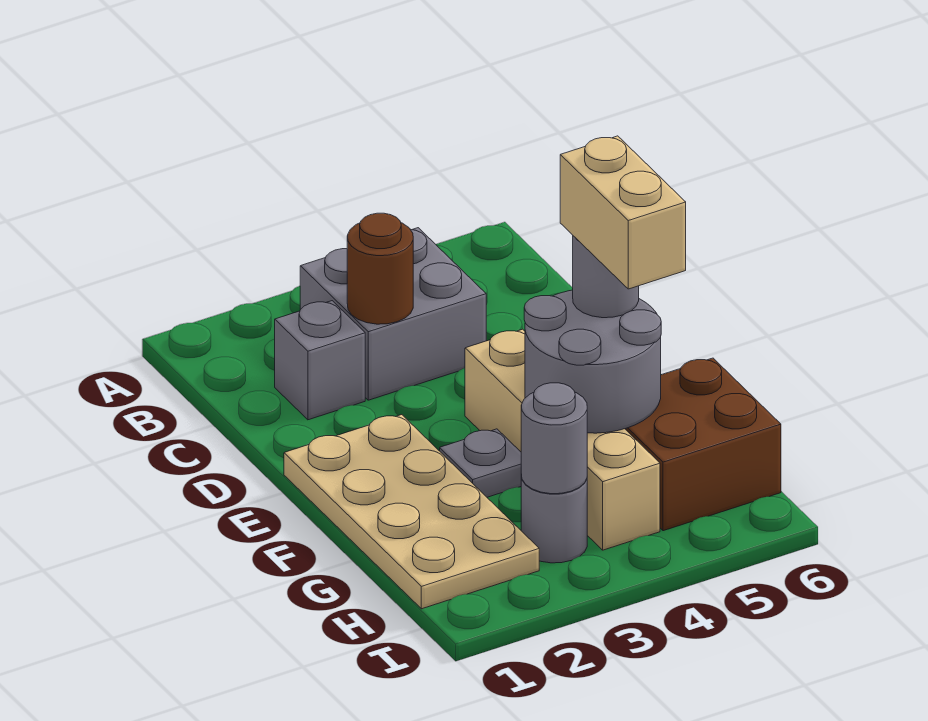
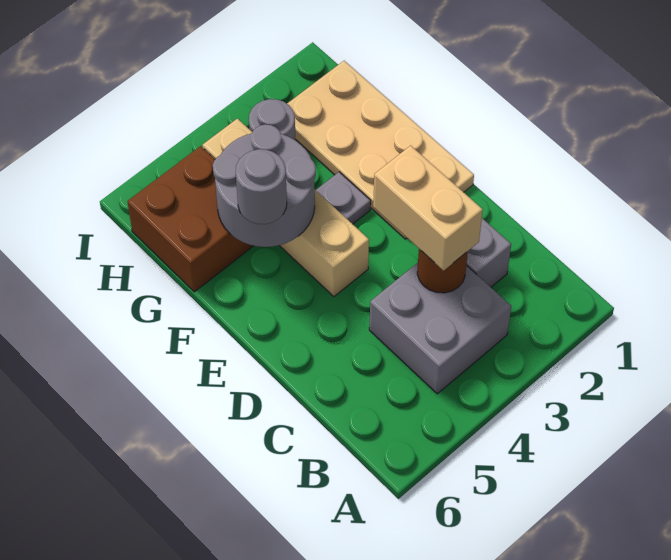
tan brick F5:G5 level 4 -> tan brick C3:D3 level 3
grey round brick H3 level 2 -> none

